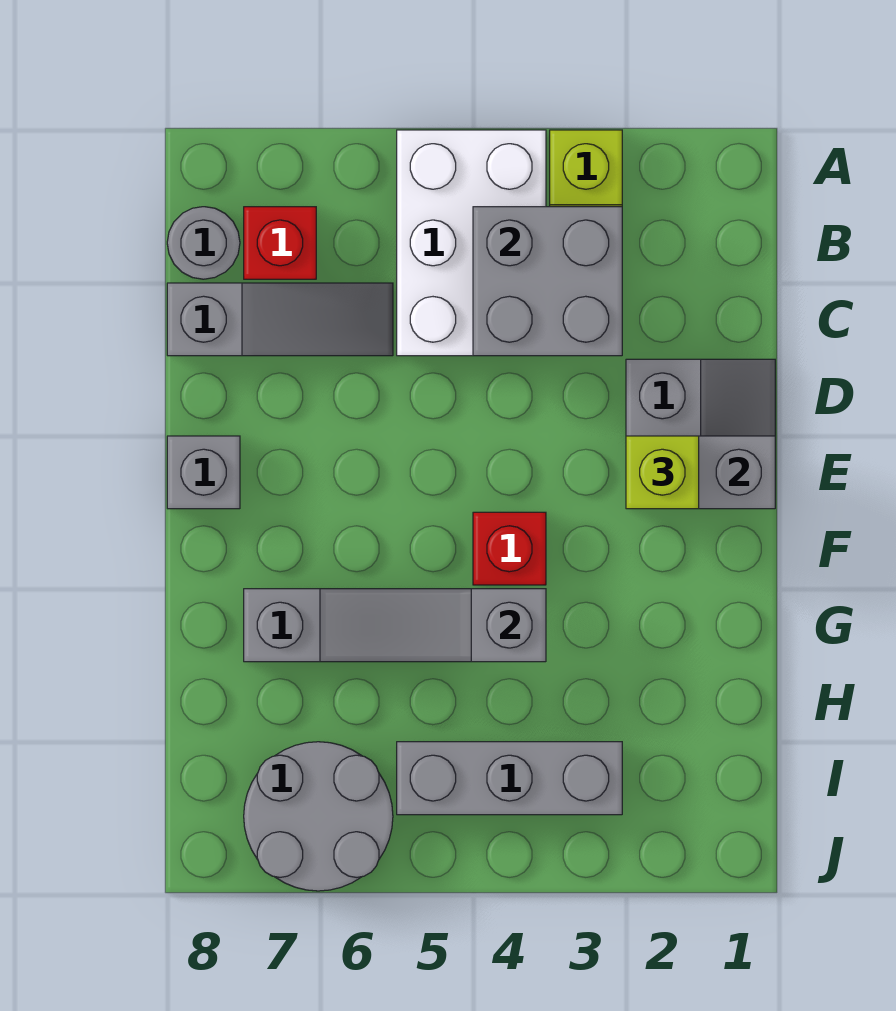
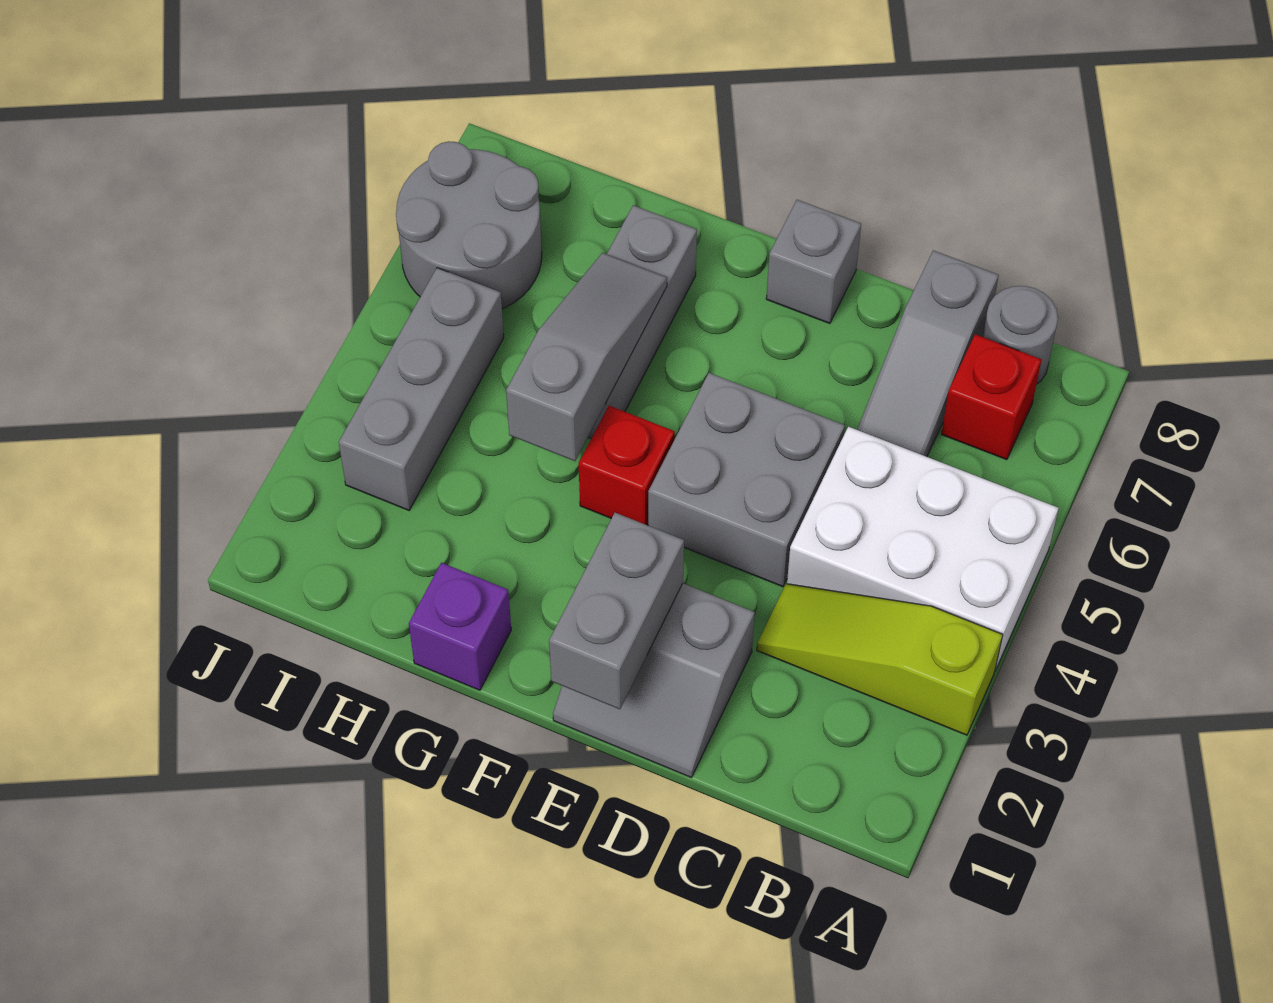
grey brick B3:C4 level 2 -> grey brick D4:E5 level 1
lime brick E2 level 3 -> none
none -> purple brick G1 level 1

